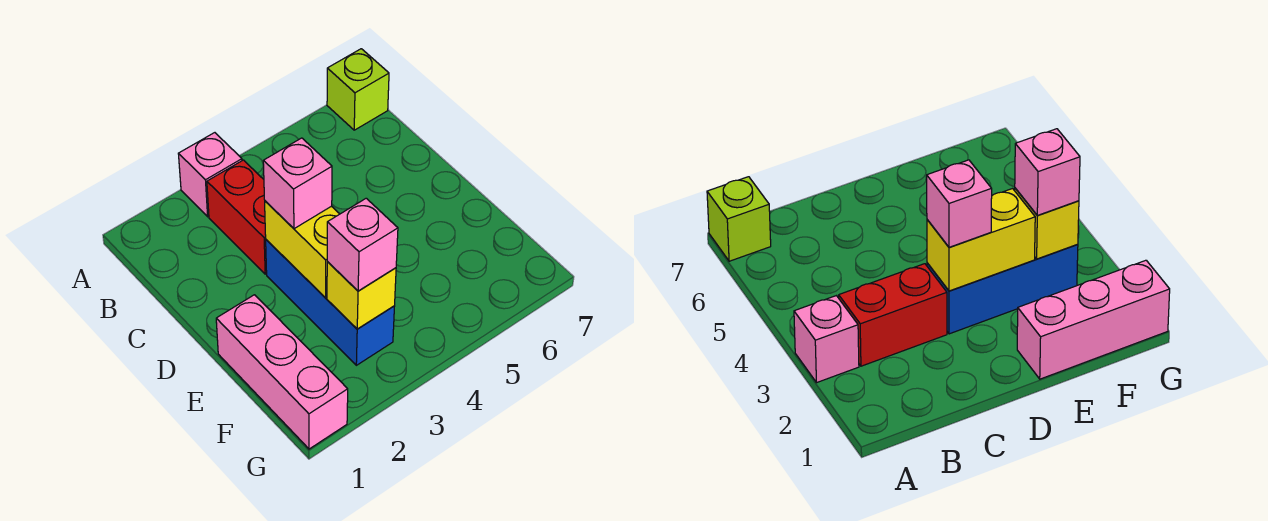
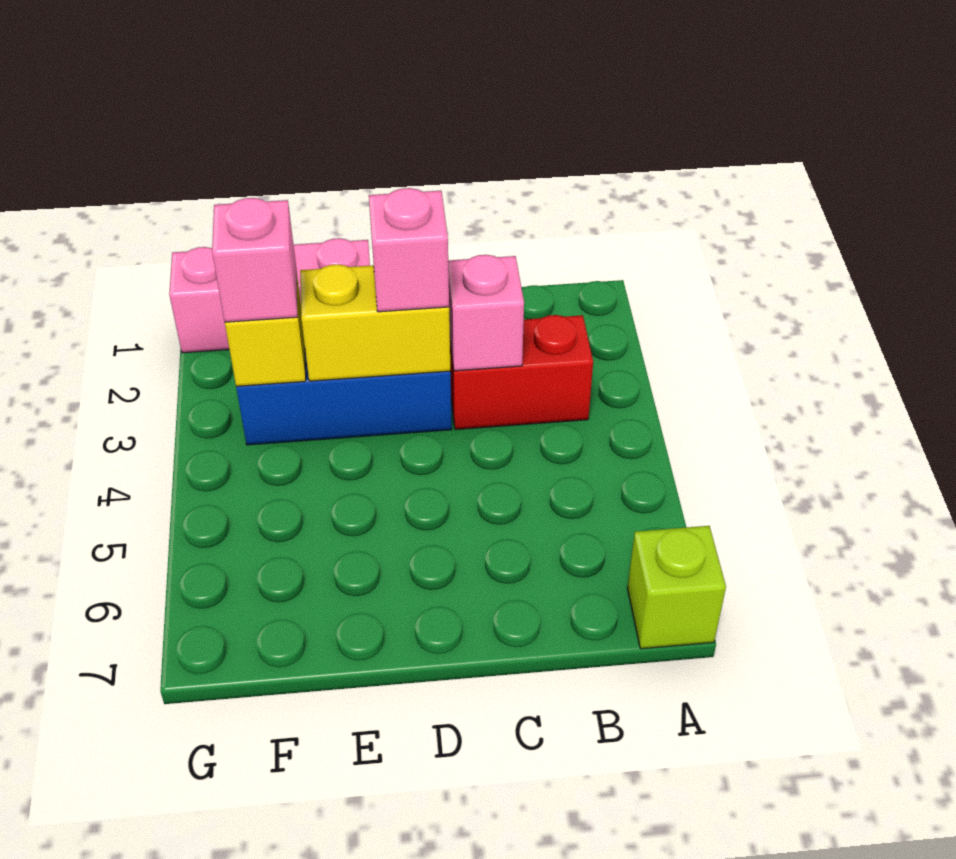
pink brick A3 level 1 -> pink brick C3 level 2

